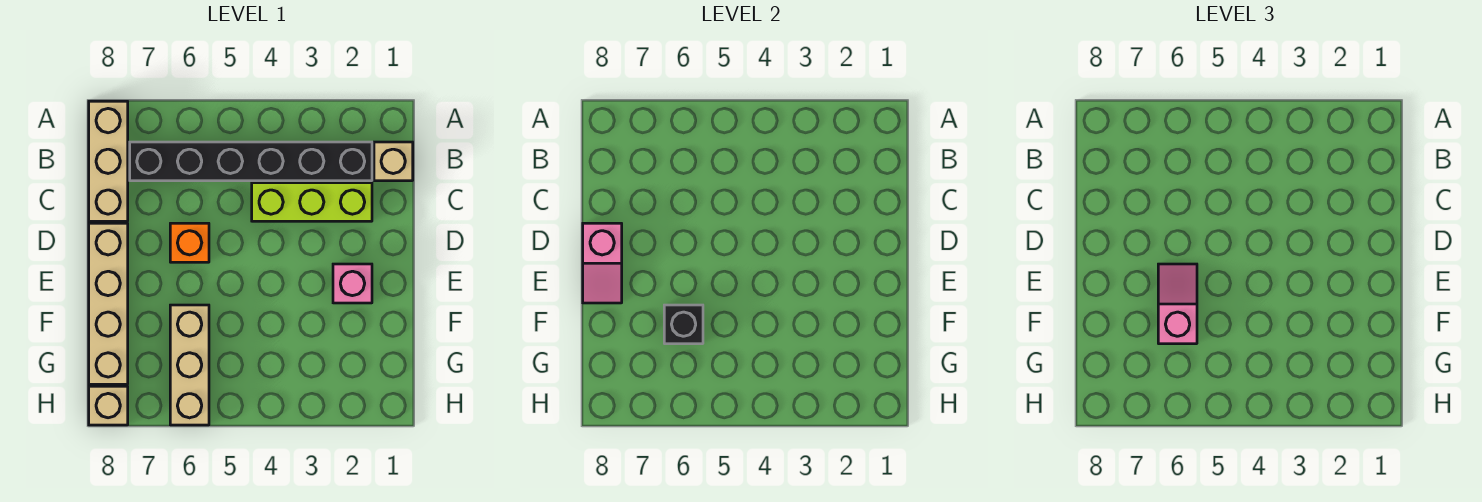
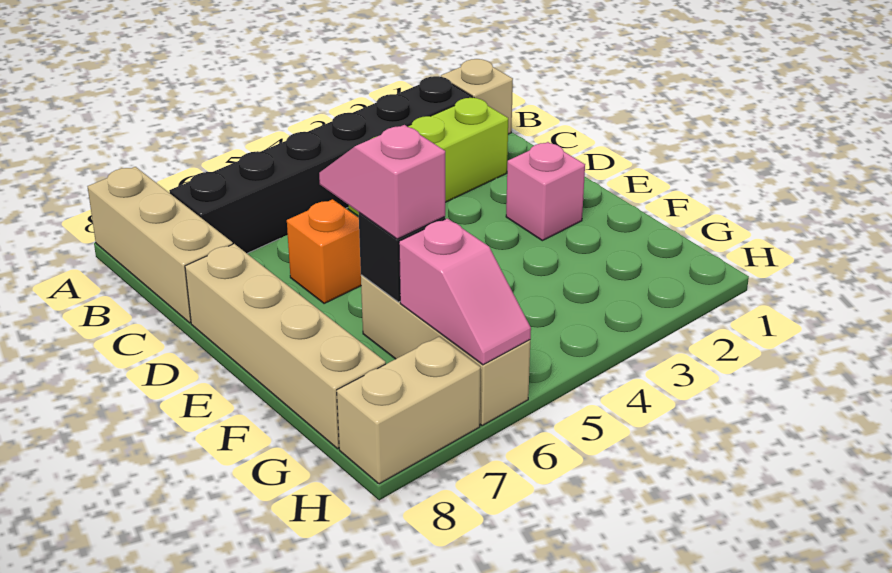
pink slope D8:E8 level 2 top D -> pink slope G6:H6 level 2 top G
tan brick H8 level 1 -> tan brick H7:H8 level 1

